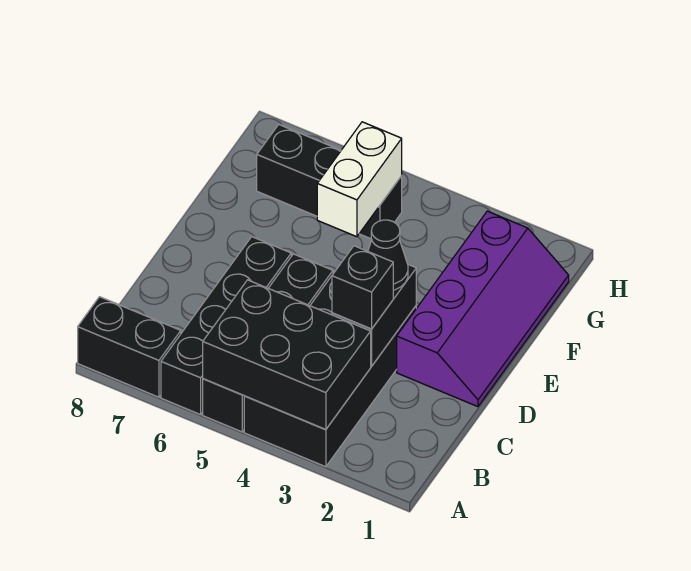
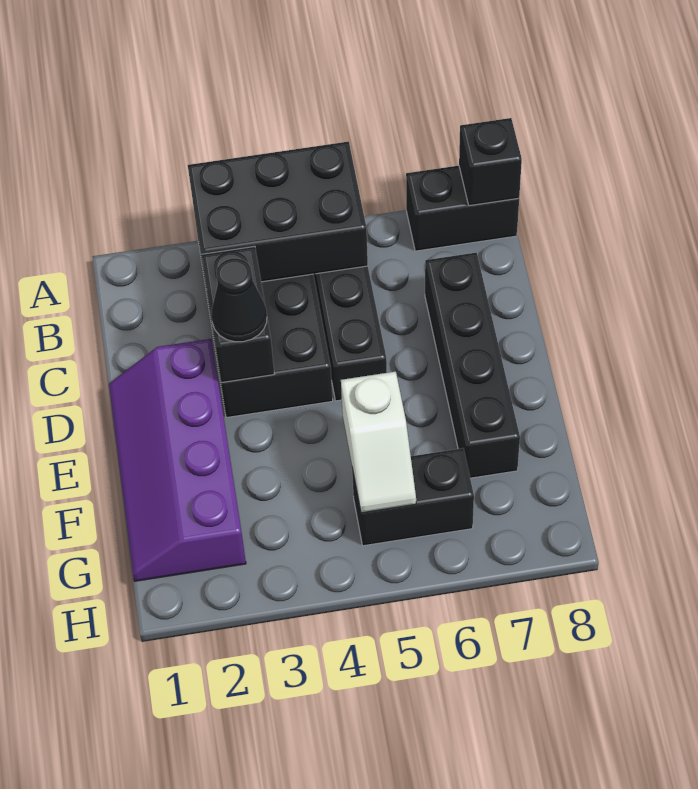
black brick A6:D6 level 1 -> black brick C7:F7 level 1
black brick C3 level 3 -> black brick A8 level 2
white brick F5:G5 level 2 -> white slope F5:G5 level 2 top F
black brick G5:G7 level 1 -> black brick G5:G6 level 1

